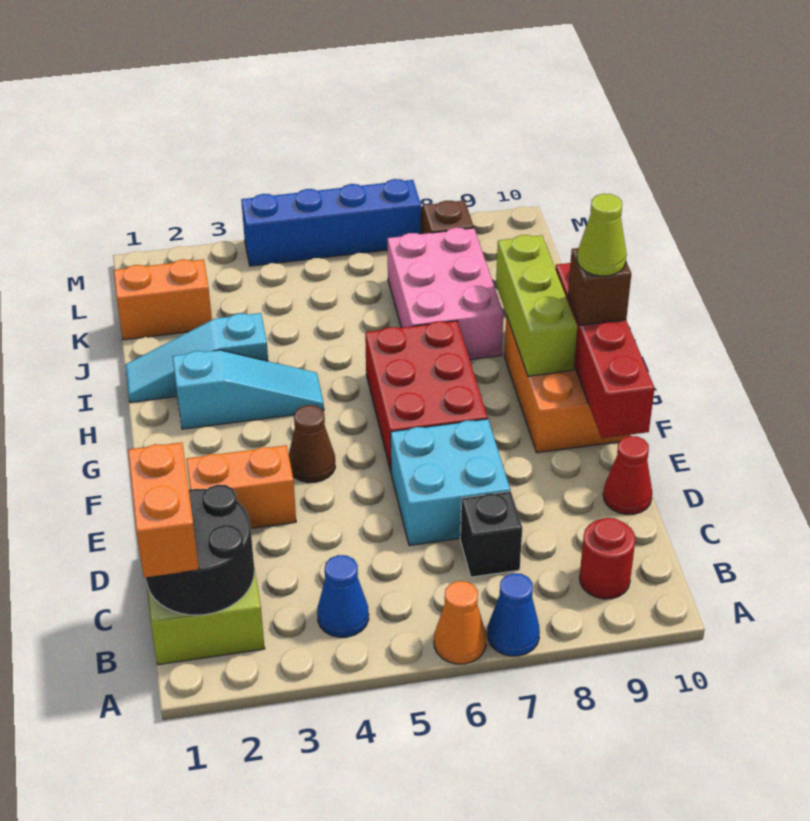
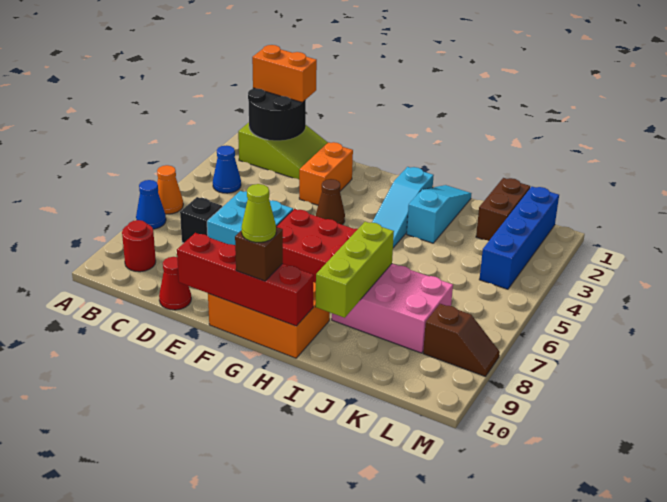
lime brick G9:I9 level 2 -> lime brick I7:I9 level 2
orange brick K1:K2 level 1 -> brown brick K1:K2 level 1
blue brick M4:M7 level 1 -> blue brick L1:L4 level 1

